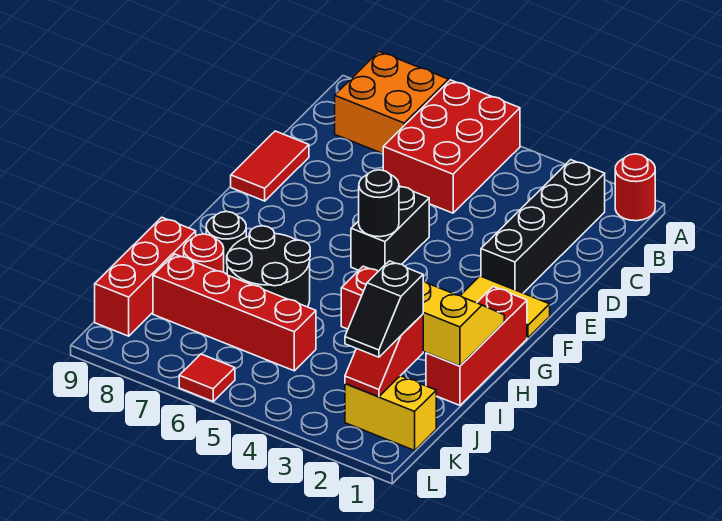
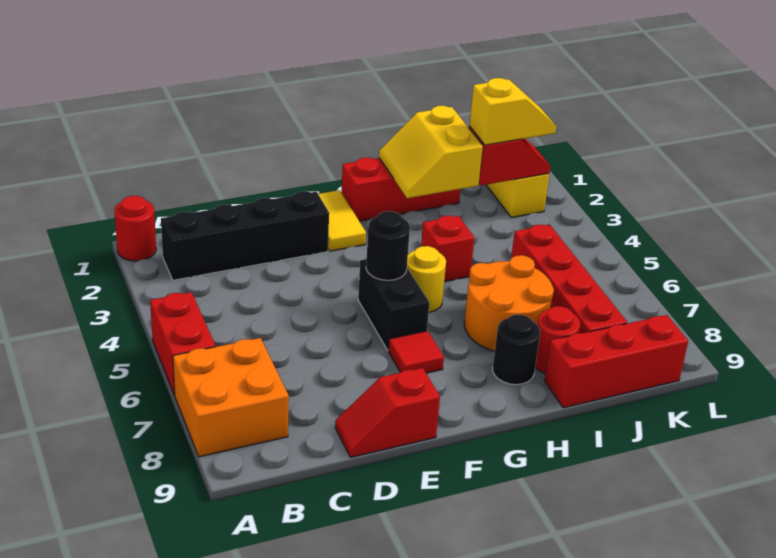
red brick A5:C6 level 1 -> red brick A5:A6 level 1
red tile D9:E9 level 1 -> red slope D9:E9 level 1 top E
black brick E5:F5 level 1 -> black brick F5:F6 level 1
none -> yellow round brick G5 level 1
black round brick H6:I7 level 1 -> orange round brick H6:I7 level 1
black slope J2:K2 level 3 top J -> yellow slope J2:K2 level 3 top J
red tile L6 level 1 -> red tile F7 level 1

